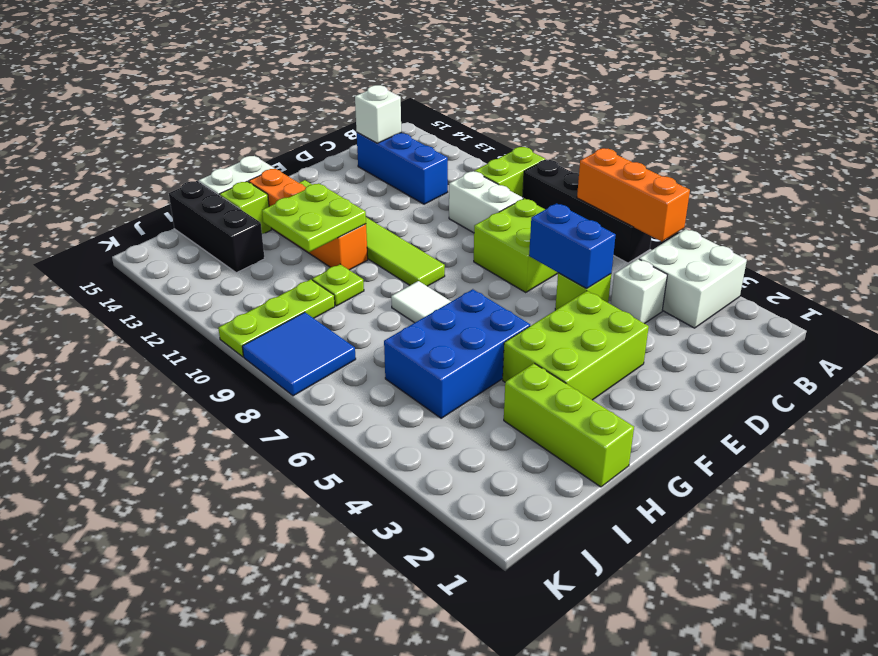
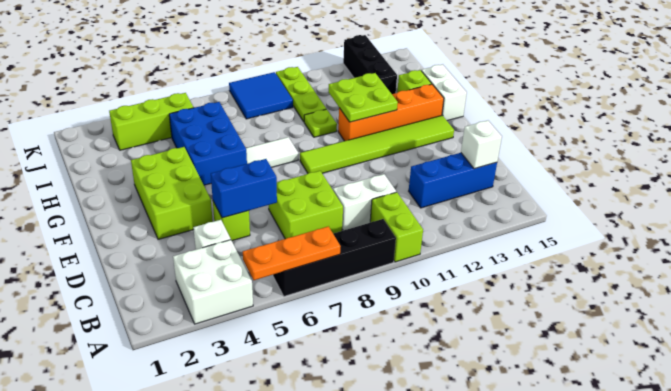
orange brick A5:A7 level 2 -> orange plate A5:A7 level 2
lime brick H1:H3 level 1 -> lime brick J3:J5 level 1
black brick I13:I15 level 1 -> black brick I13:K13 level 1

